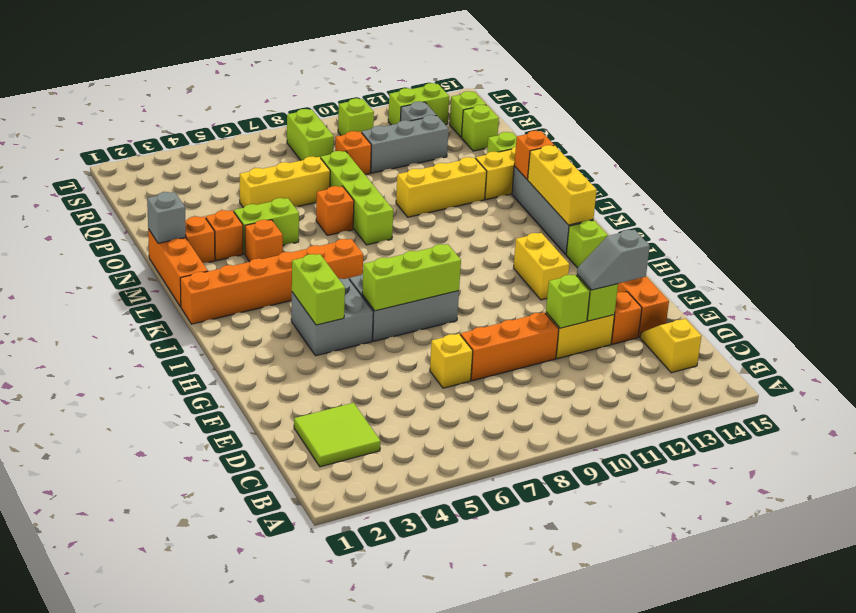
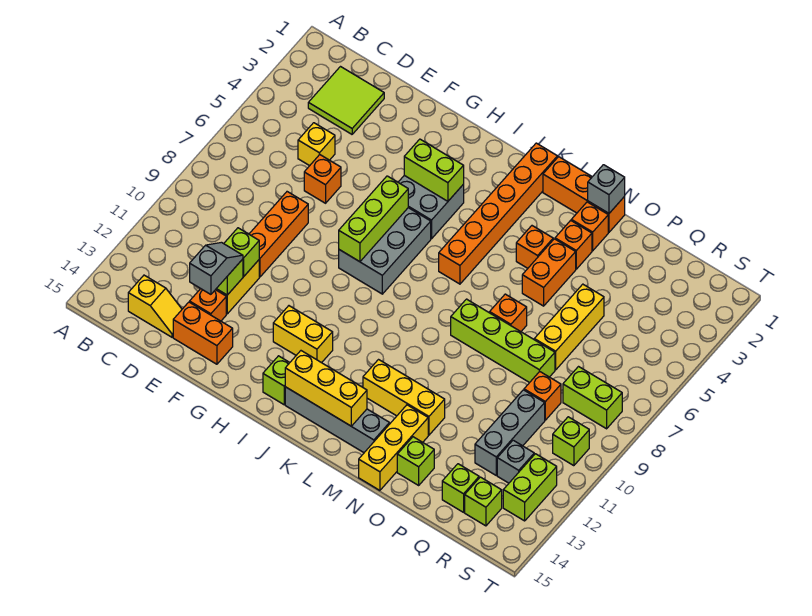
yellow brick E7 level 1 -> yellow brick D5 level 1
orange brick M14 level 2 -> orange brick E6 level 1
lime brick N4:N5 level 1 -> orange brick N4:N5 level 1
yellow brick N10:N12 level 1 -> yellow brick L12:N12 level 1

